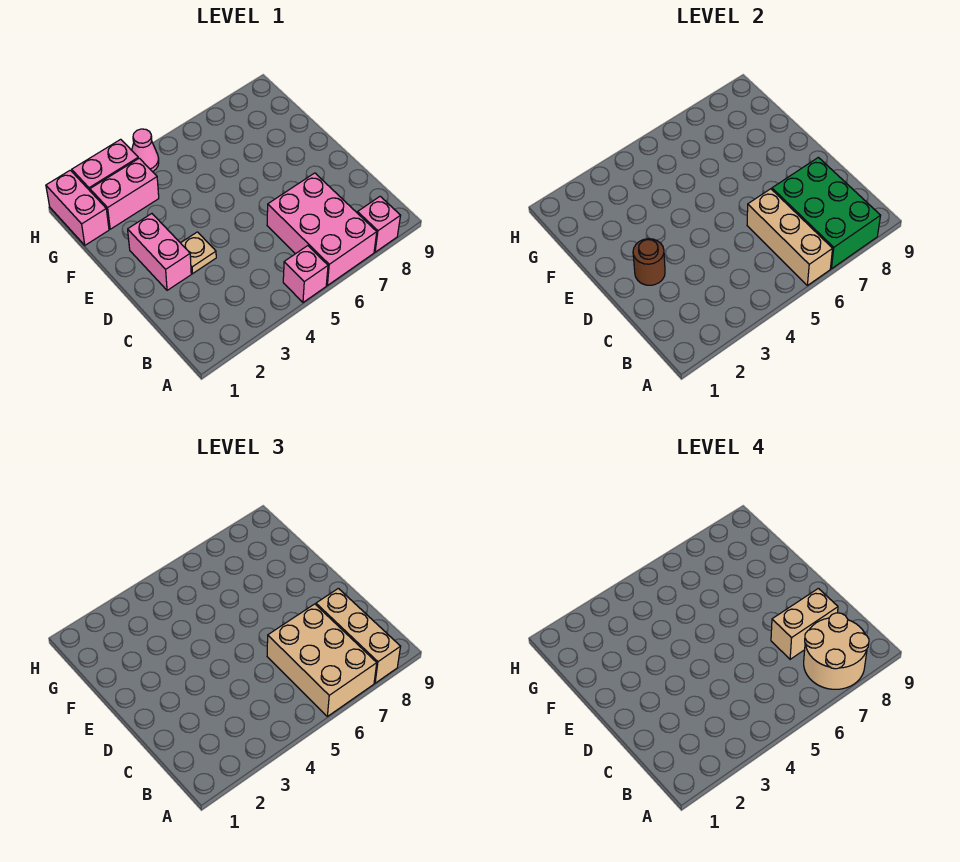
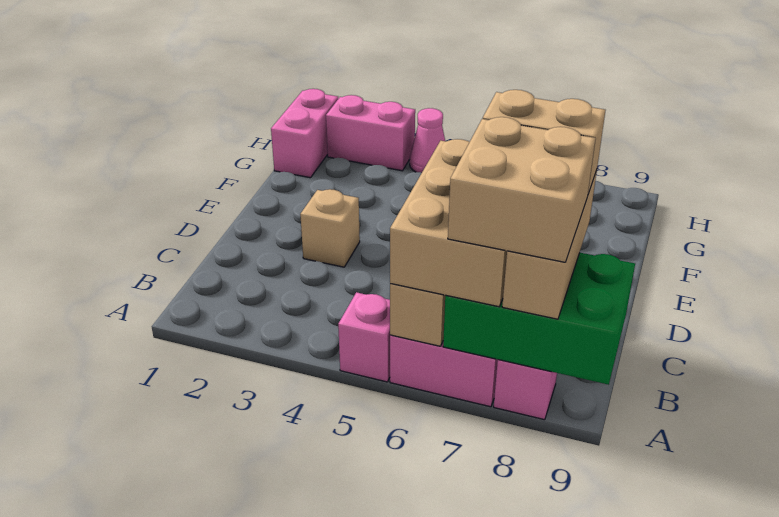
green brick A7:C8 level 2 -> green brick A7:B9 level 2
tan round brick A7:B8 level 4 -> tan brick A7:B8 level 4
pink brick D2:E2 level 1 -> none
brown round brick D2 level 2 -> none
tan plate D3 level 1 -> tan brick D3 level 1
pink brick G2:G3 level 1 -> none

